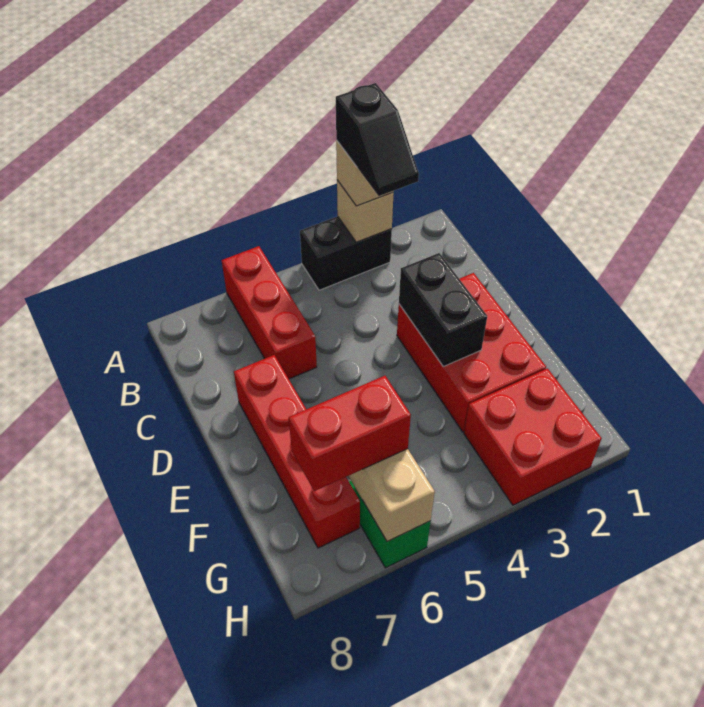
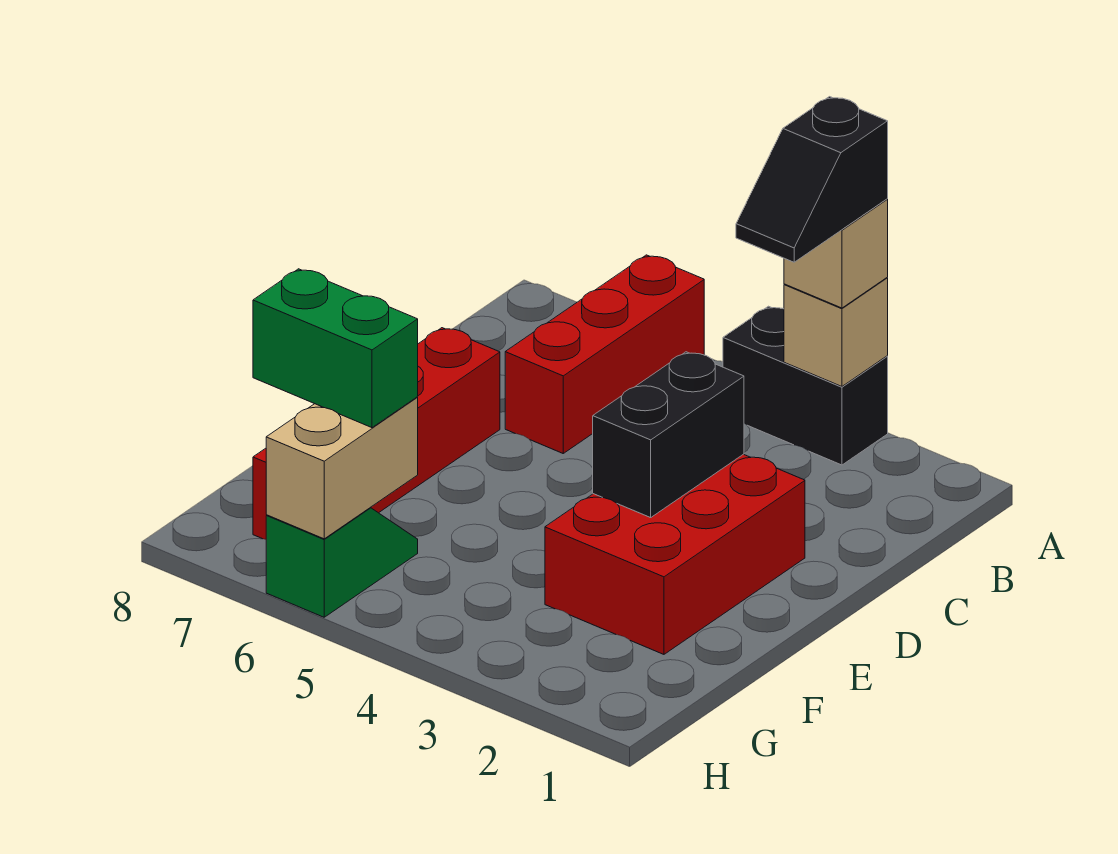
red brick G2:H3 level 1 -> none
red brick G6:G7 level 3 -> green brick G6:G7 level 3

